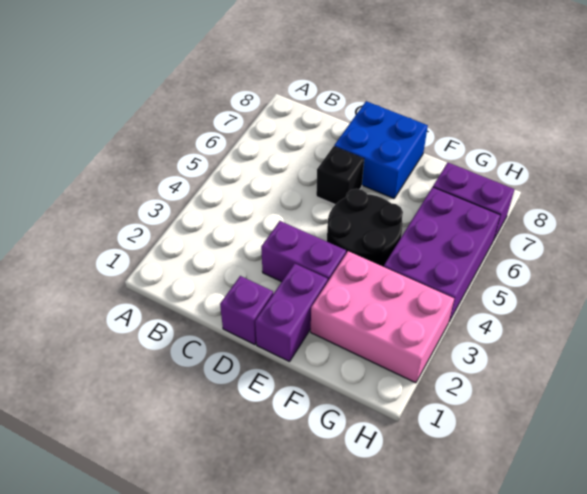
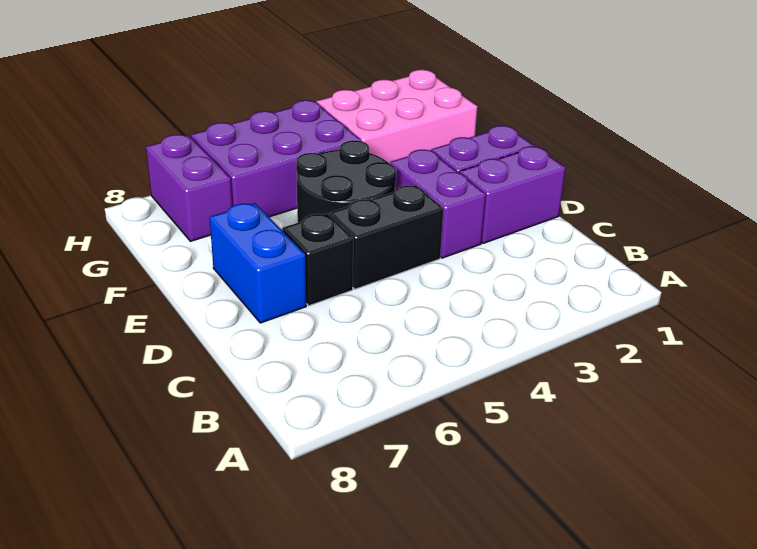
purple brick D1 level 1 -> purple brick D1:D2 level 1
none -> black brick D4:D5 level 1
blue brick D7:E8 level 1 -> blue brick D7:E7 level 1
pink brick F2:H3 level 1 -> pink brick G1:H3 level 1

